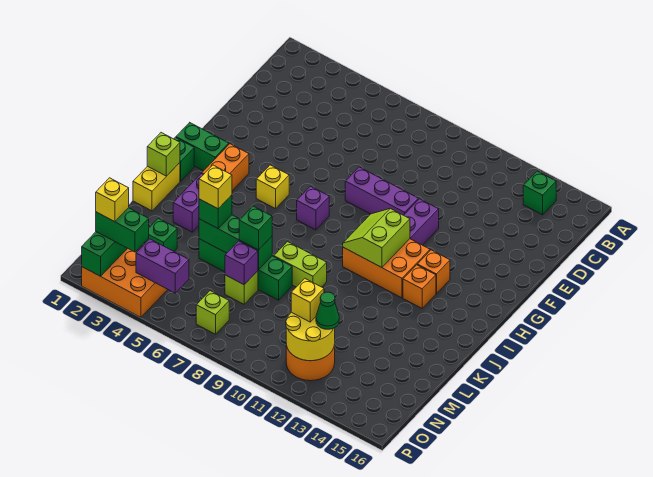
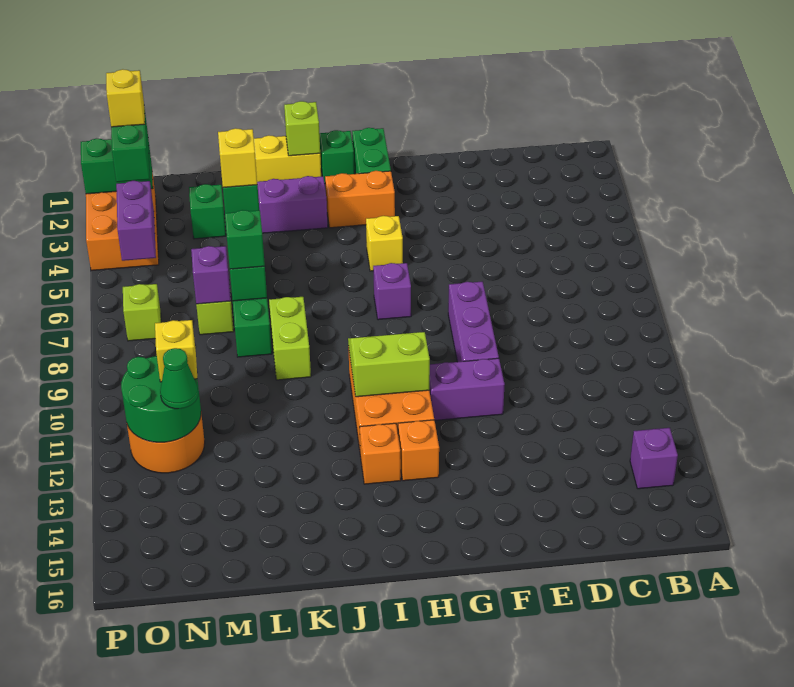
green brick B14 level 1 -> purple brick B14 level 1
yellow round brick N11:O12 level 2 -> green round brick N11:O12 level 2

